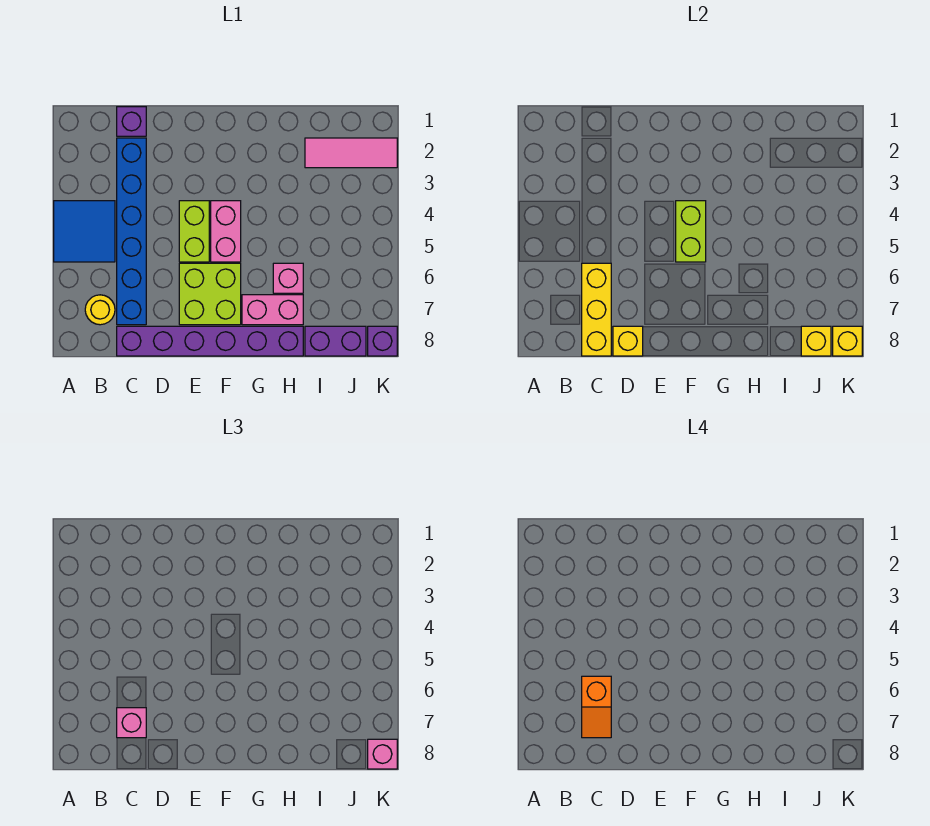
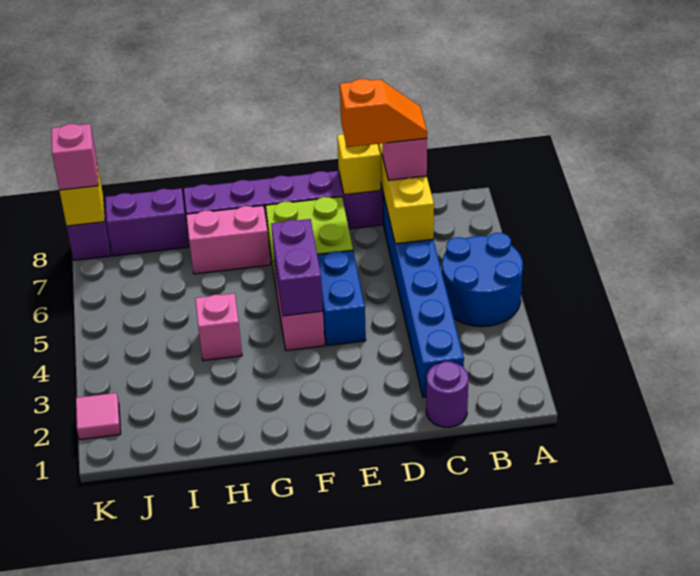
blue tile A4:B5 level 1 -> blue round brick A4:B5 level 1
yellow round brick B7 level 1 -> none
purple brick C1 level 1 -> purple round brick C1 level 1
orange slope C6:C7 level 4 top 6 -> orange slope C7:D7 level 4 top D
lime brick E4:E5 level 1 -> blue brick E4:E5 level 1
lime brick F4:F5 level 2 -> purple brick F4:F5 level 2
pink brick H6 level 1 -> pink brick H4 level 1
pink tile I2:K2 level 1 -> pink tile K2 level 1
yellow brick J8 level 2 -> none

